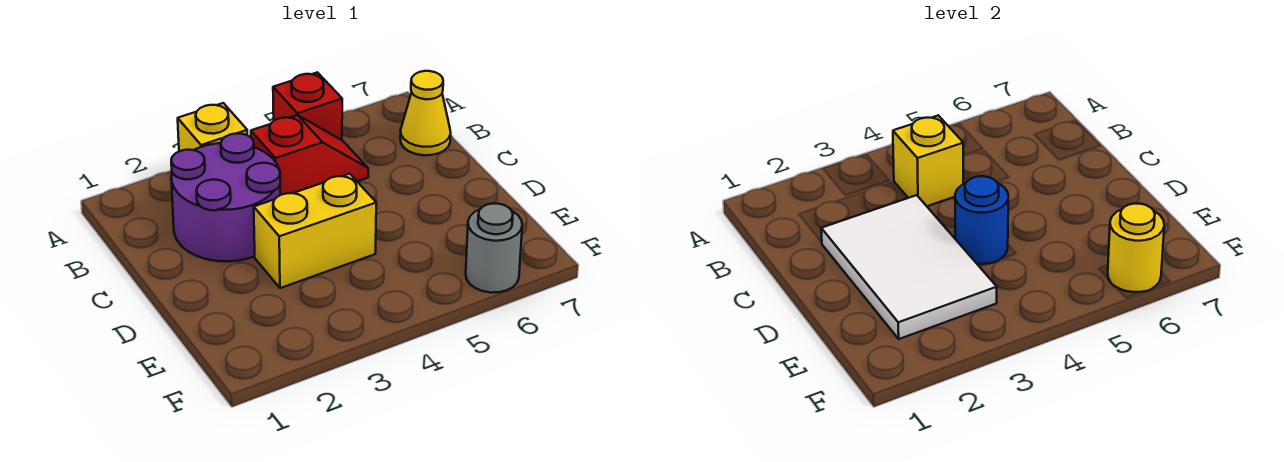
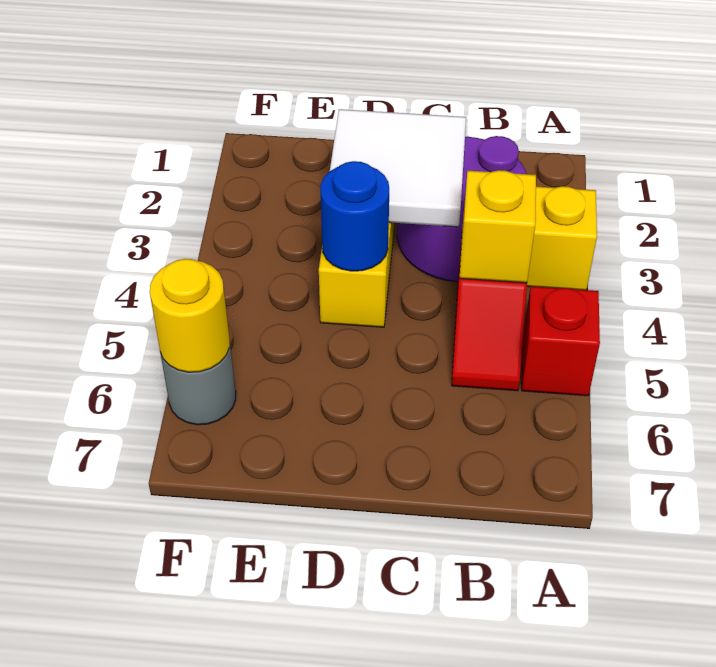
yellow cone B7 level 1 -> none
white tile C2:E3 level 2 -> white tile C2:D3 level 2

